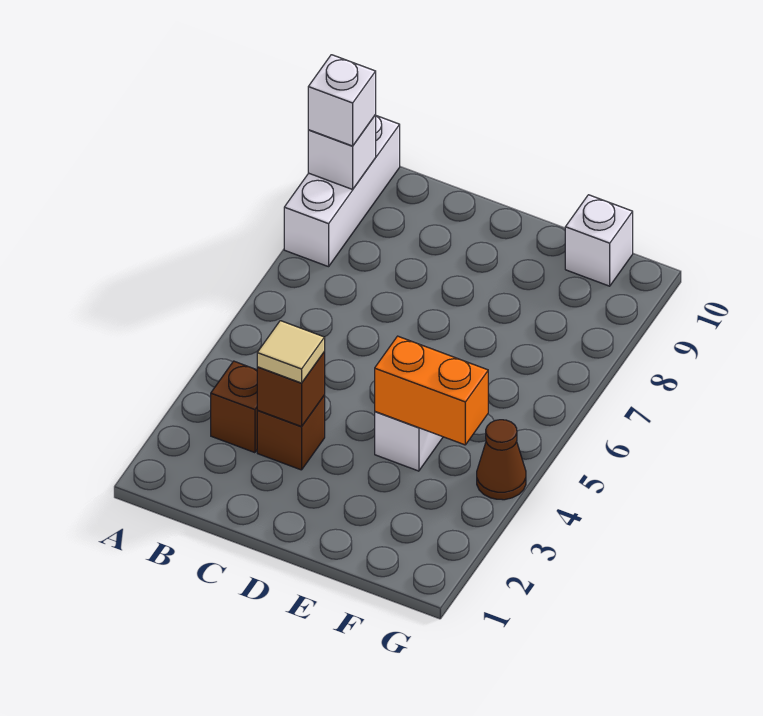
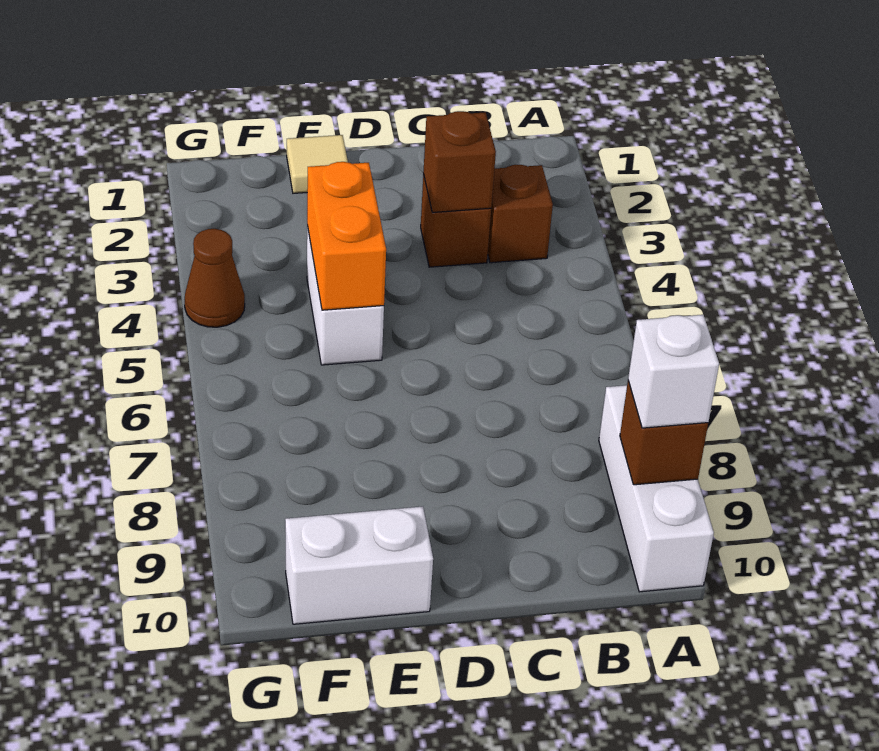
white brick A9 level 2 -> brown brick A9 level 2
tan tile C3 level 3 -> tan tile E1 level 1
orange brick E4:F4 level 2 -> orange brick E4:E5 level 2
white brick F10 level 1 -> white brick E10:F10 level 1

